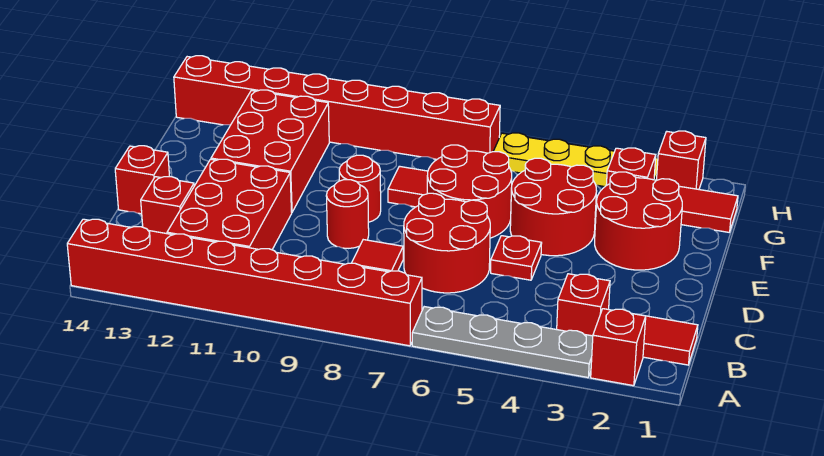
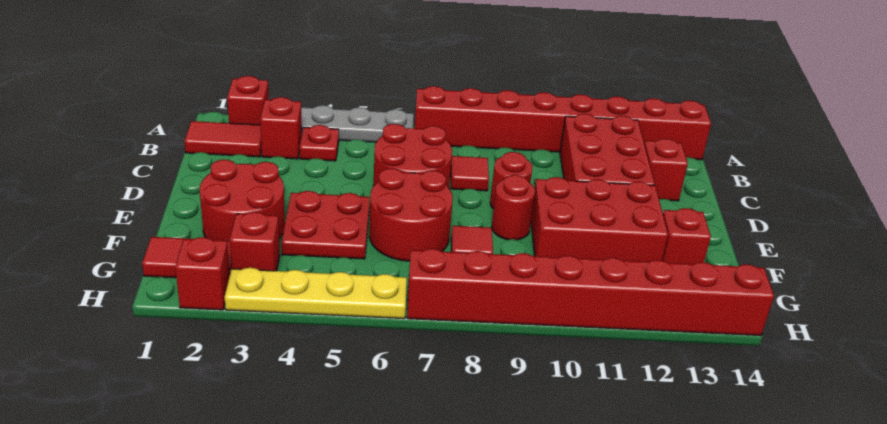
red plate D5 level 1 -> red plate B4 level 1
red brick D14 level 1 -> red brick F13 level 1
red round brick E4:F5 level 1 -> red plate E4:F5 level 1
red brick E11:G12 level 1 -> red brick E10:F12 level 1

